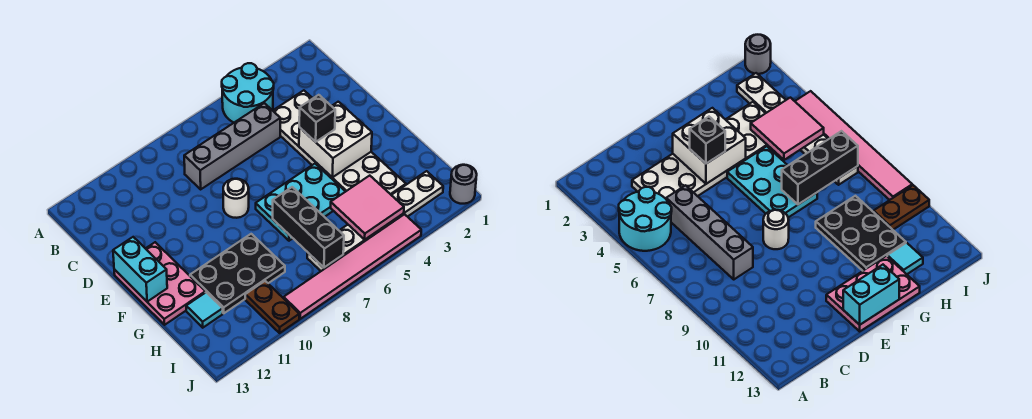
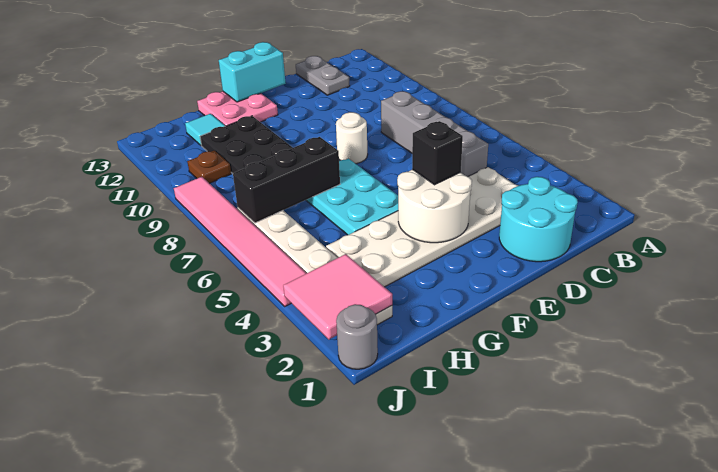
cyan round brick A4:B5 level 1 -> cyan round brick C1:D2 level 1
none -> grey plate C12:C13 level 1
white brick E3:F4 level 2 -> white round brick E3:F4 level 2
pink plate E12:G13 level 1 -> pink plate F12:G13 level 1
pink tile H4:I5 level 2 -> pink tile I2:J3 level 2
brown plate I10:J10 level 1 -> brown plate I10 level 1

